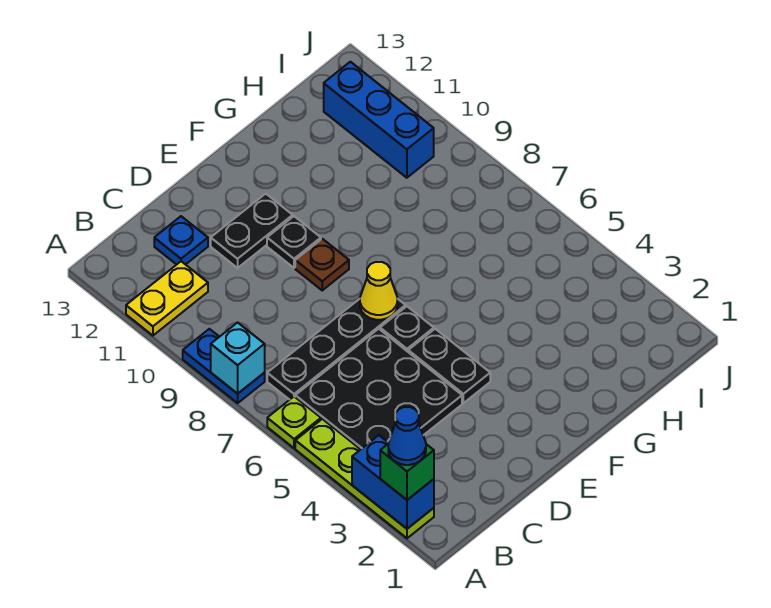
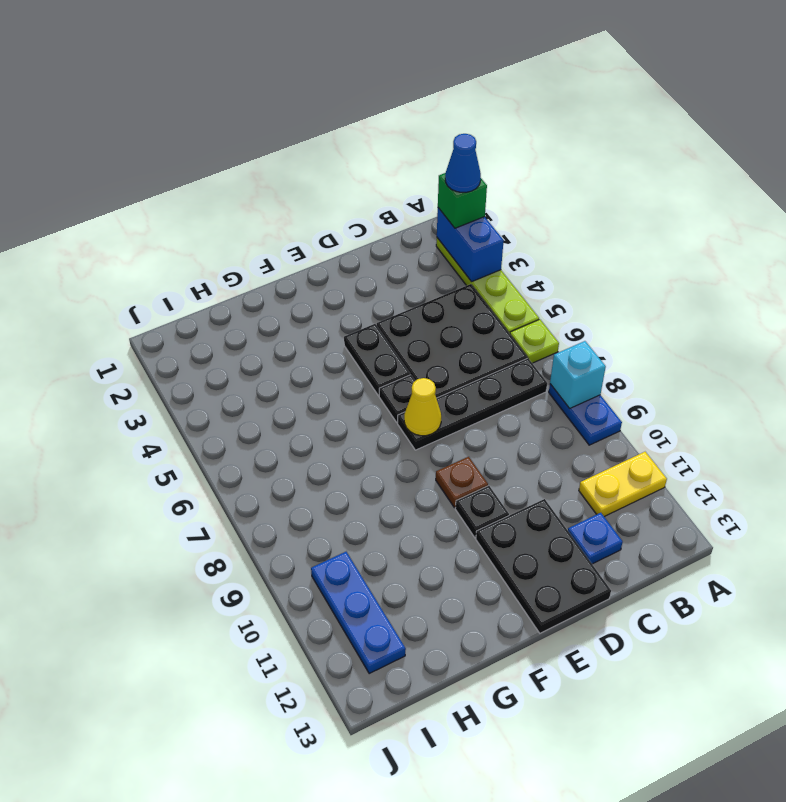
black plate D11:E11 level 1 -> black plate D11:E13 level 1
blue brick I10:I12 level 1 -> blue plate I10:I12 level 1

